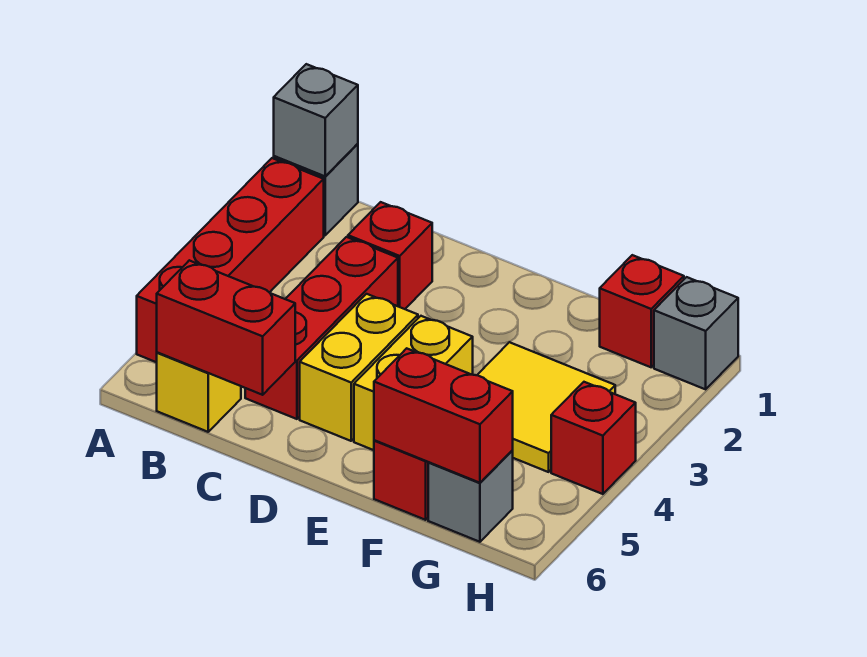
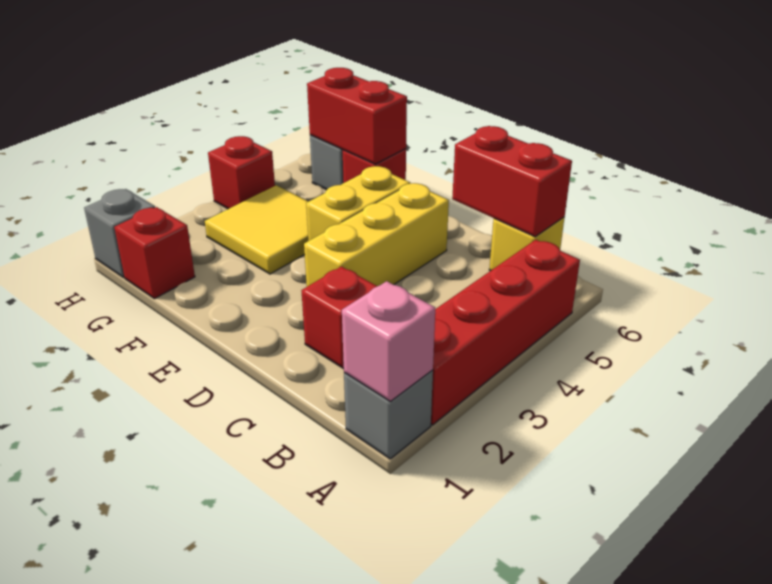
grey brick A1 level 2 -> pink brick A1 level 2
red brick C3:C5 level 1 -> none
yellow brick D4:D5 level 1 -> yellow brick D3:D5 level 1

